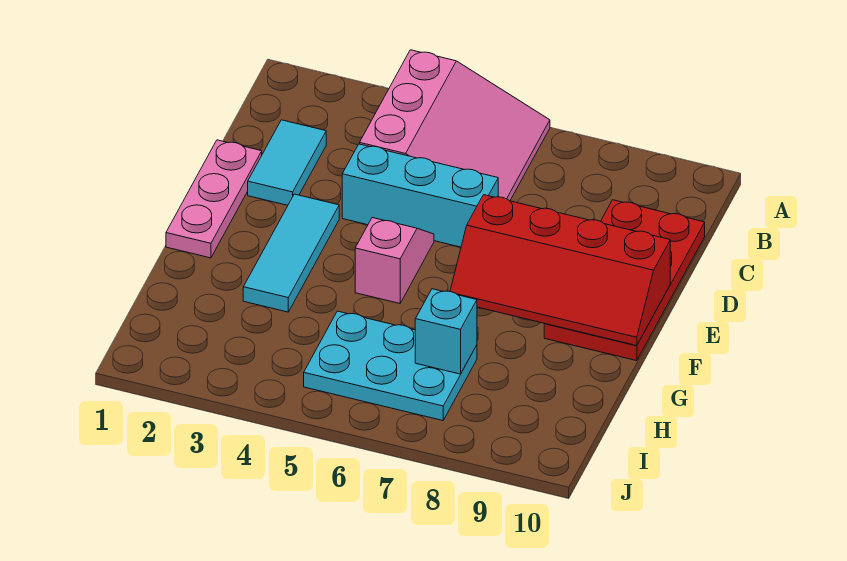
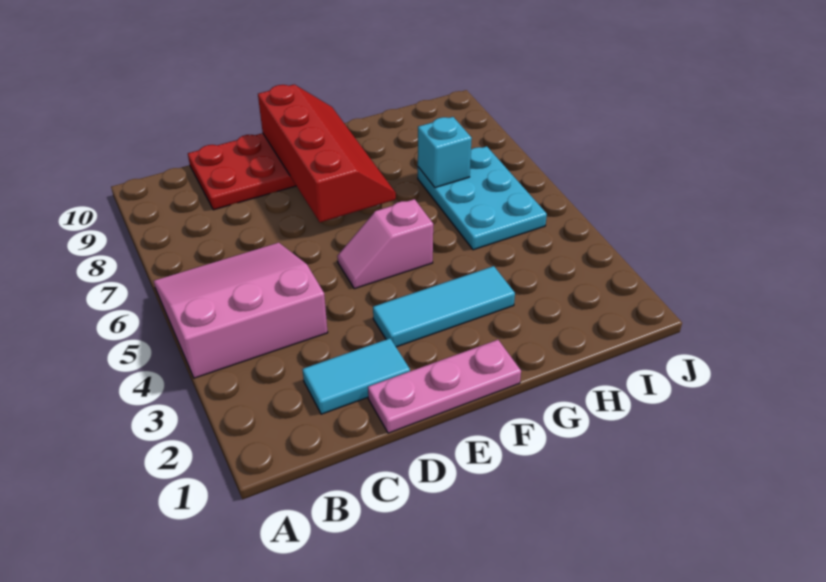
cyan brick D4:D6 level 1 -> none

